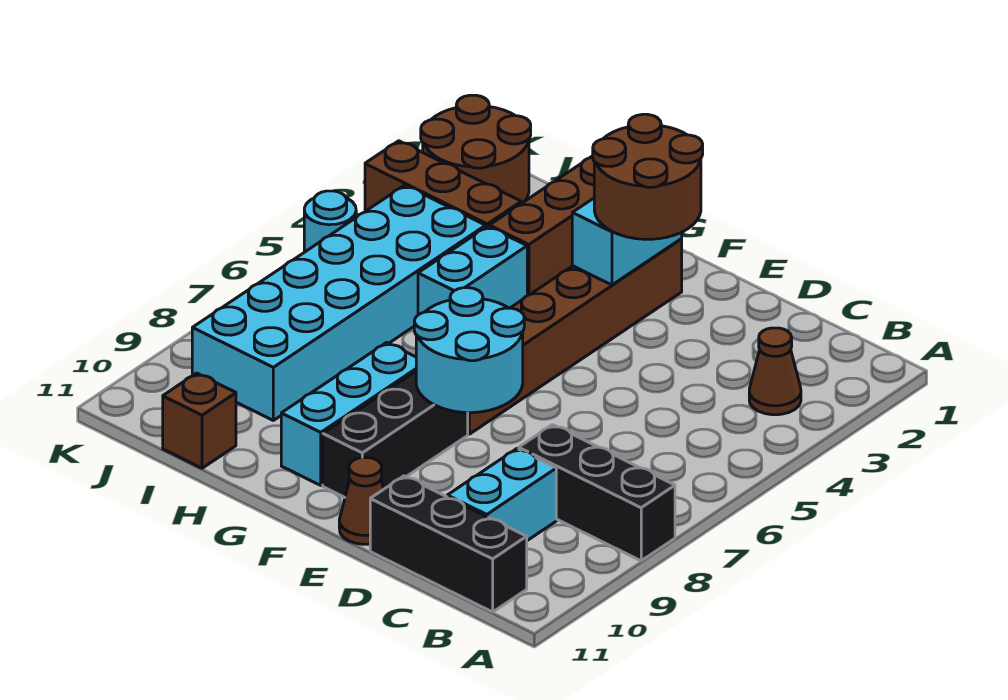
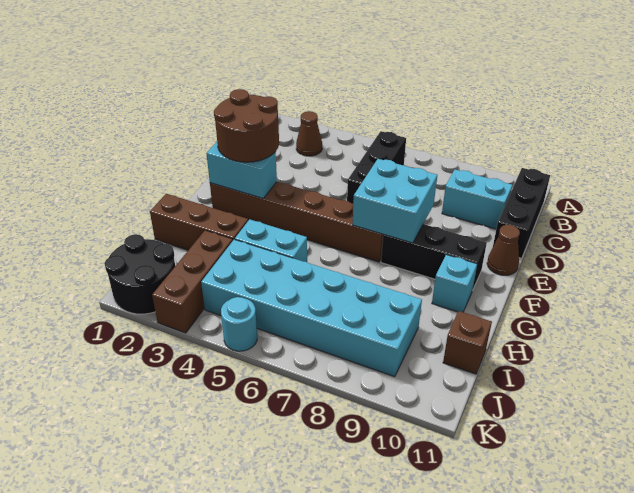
black brick A8:C8 level 1 -> black brick B6:D6 level 1
cyan round brick E7:F8 level 2 -> cyan brick E7:F8 level 2
cyan brick G8:G10 level 1 -> cyan brick G10 level 1
brown round brick J1:K2 level 1 -> black round brick J1:K2 level 1

